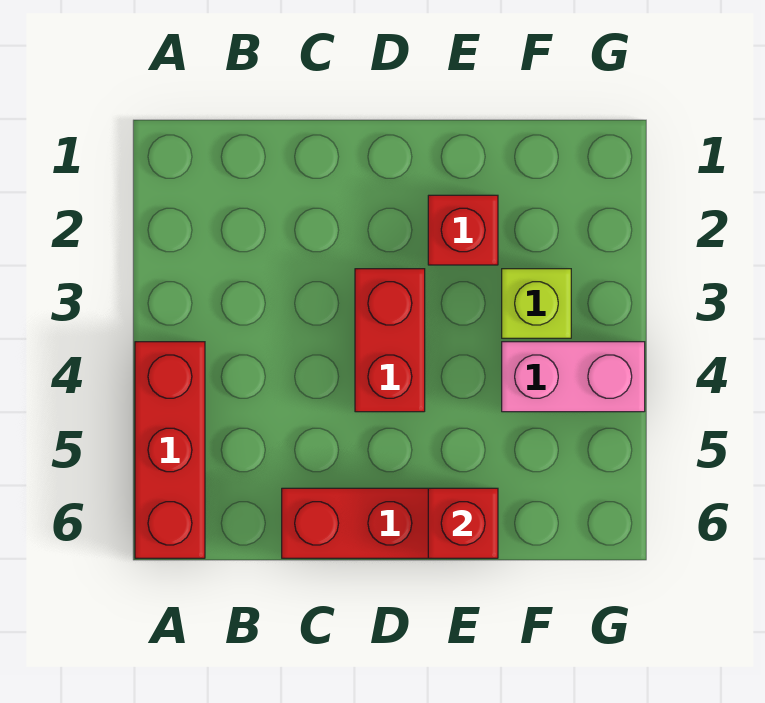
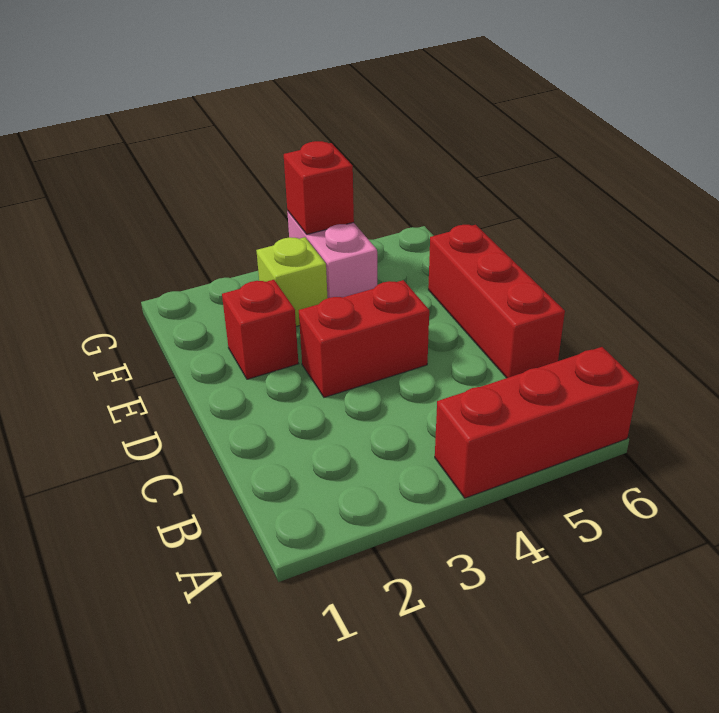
red brick E6 level 2 -> red brick G4 level 2

